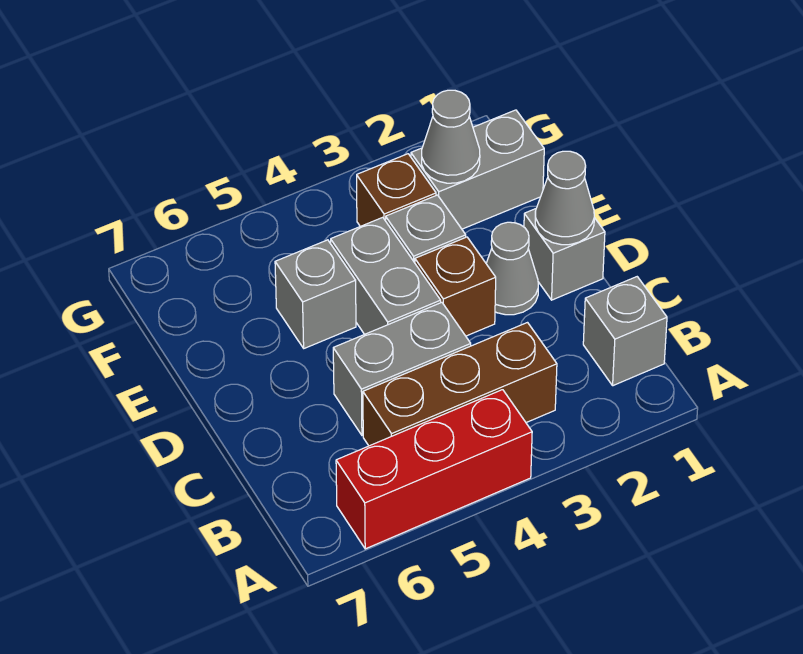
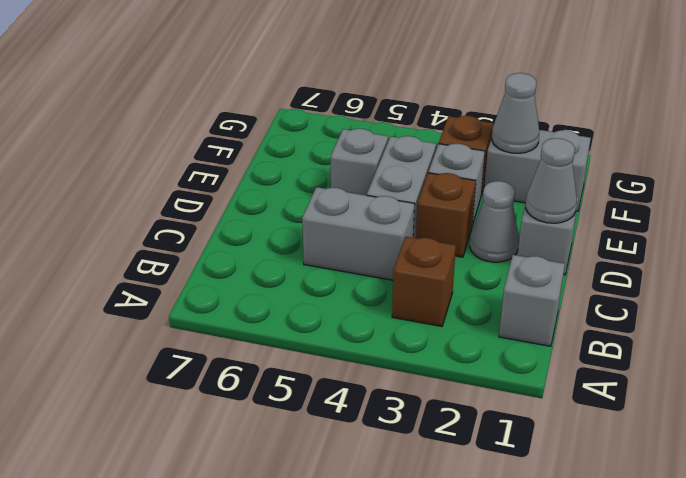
red brick A4:A6 level 1 -> none
brown brick B3:B5 level 1 -> brown brick B3 level 1

